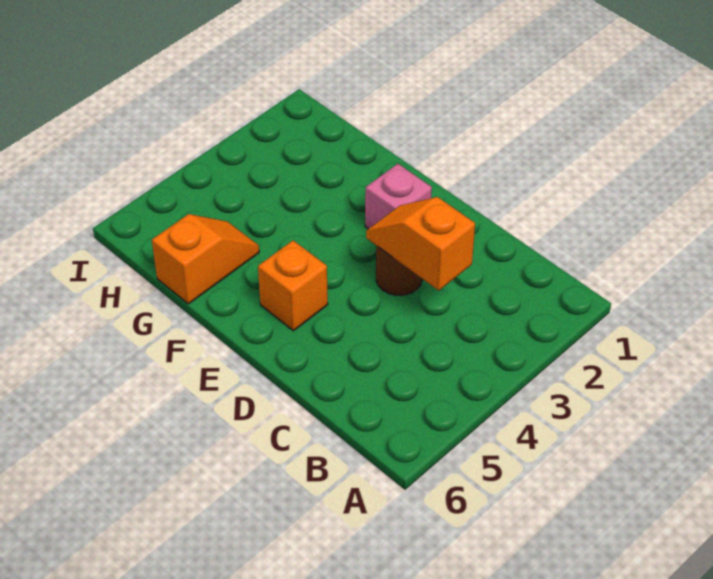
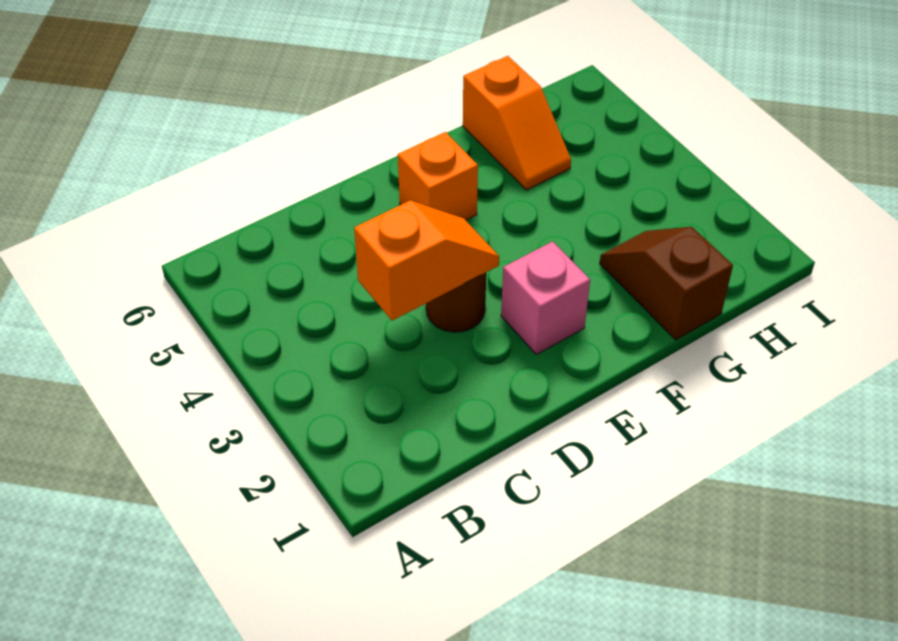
none -> brown slope G1:G2 level 1 top 1

